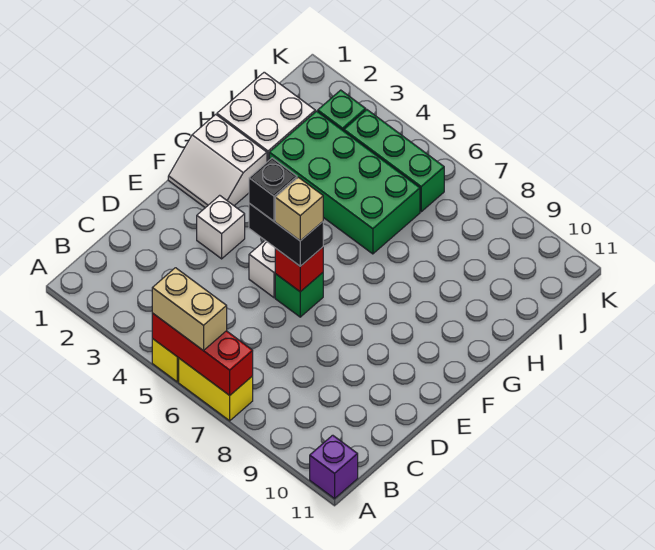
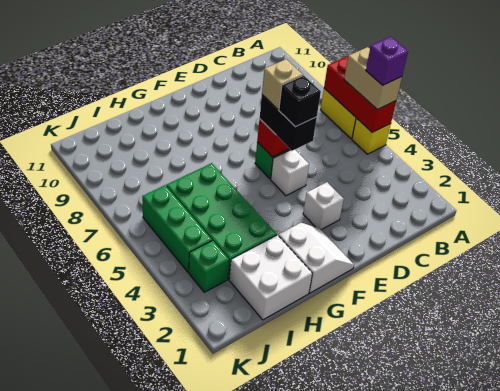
purple brick A11 level 1 -> purple brick A5 level 4

